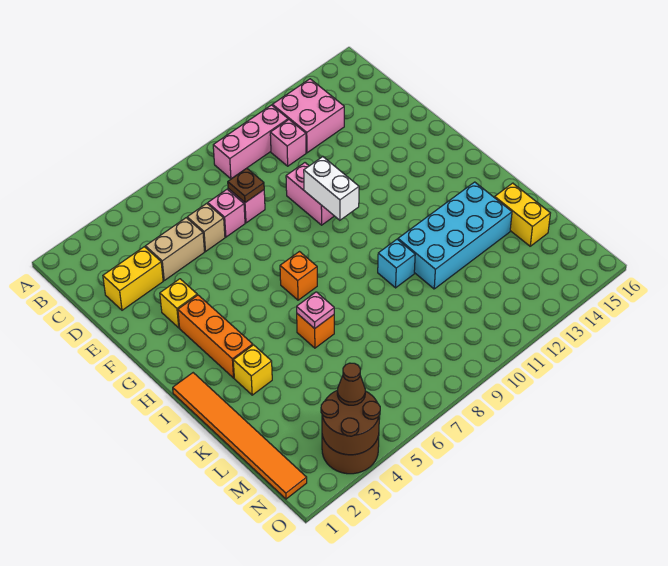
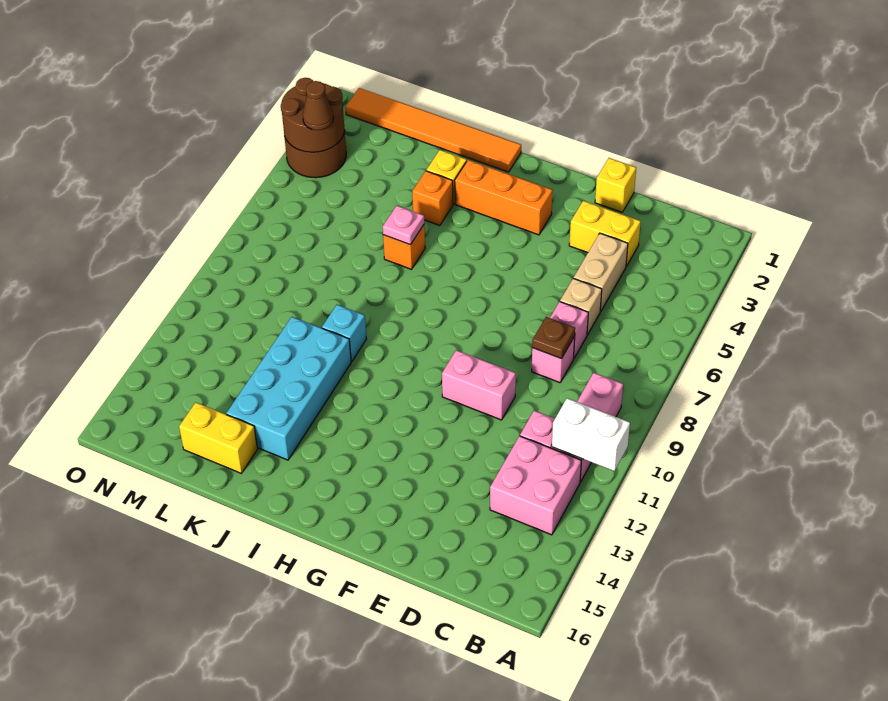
yellow brick D2:D3 level 1 -> yellow brick D3:E3 level 1
yellow brick F3 level 1 -> yellow brick E1 level 1
white brick F10:G10 level 2 -> white brick A11:B11 level 2
orange brick H7 level 1 -> orange brick J4 level 1

